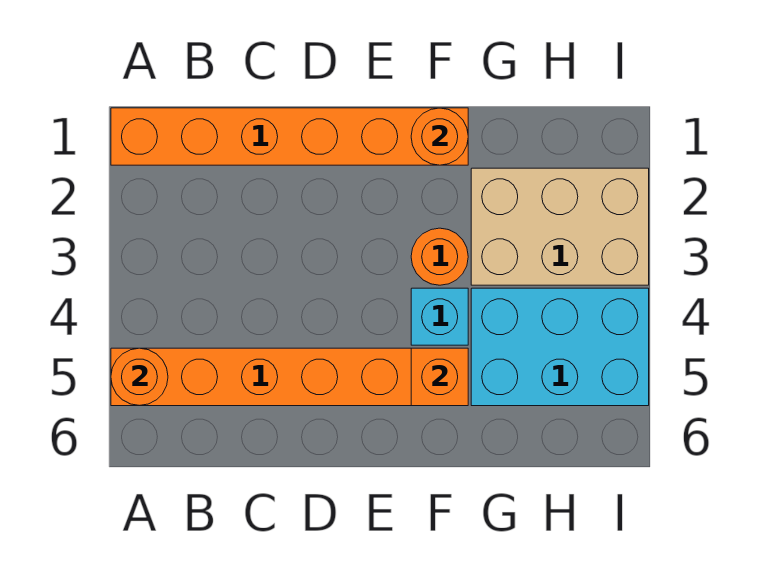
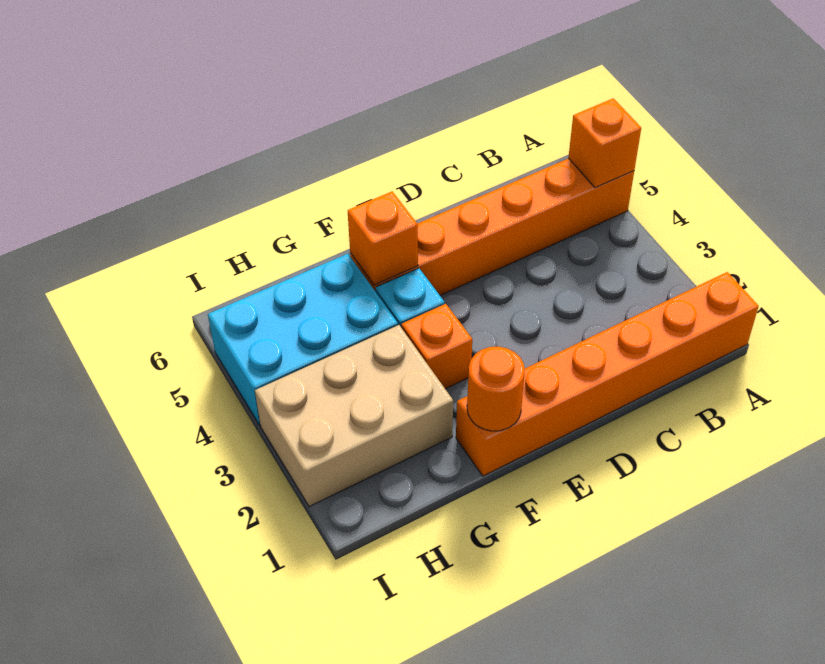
orange round brick A5 level 2 -> orange brick A5 level 2
orange round brick F3 level 1 -> orange brick F3 level 1

